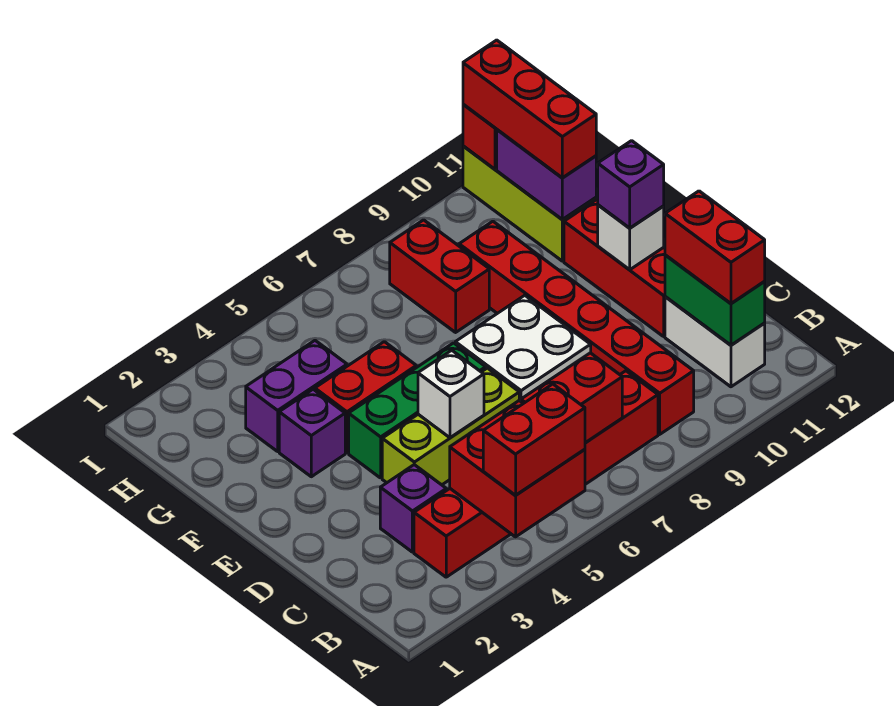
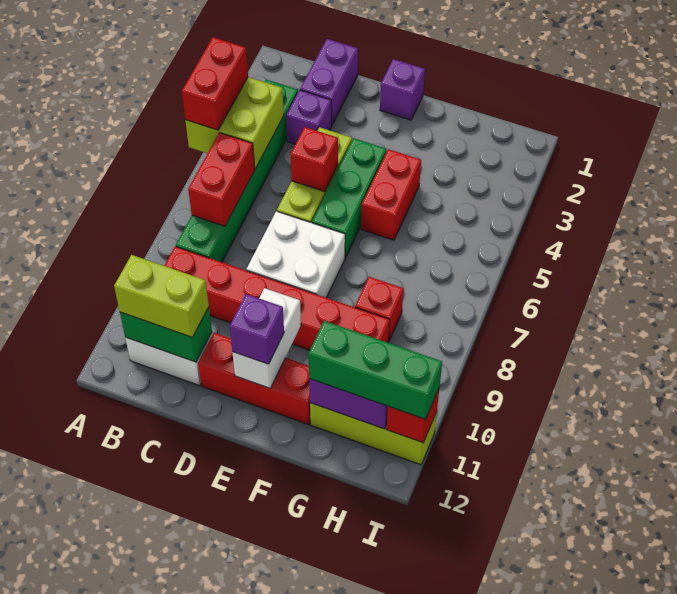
red brick A4:B5 level 2 -> lime brick A4:B5 level 2
red brick B3:B8 level 1 -> green brick B3:B8 level 1
red brick B11:C11 level 3 -> lime brick B11:C11 level 3
white brick D5 level 2 -> red brick D5 level 2
white brick E11 level 2 -> white brick E10:E11 level 2
purple brick F3 level 1 -> purple brick E1 level 1
purple brick G3:G4 level 1 -> purple brick C1:C2 level 1
red brick G8:H8 level 1 -> red brick G8 level 1
red brick G11:I11 level 3 -> green brick G11:I11 level 3

